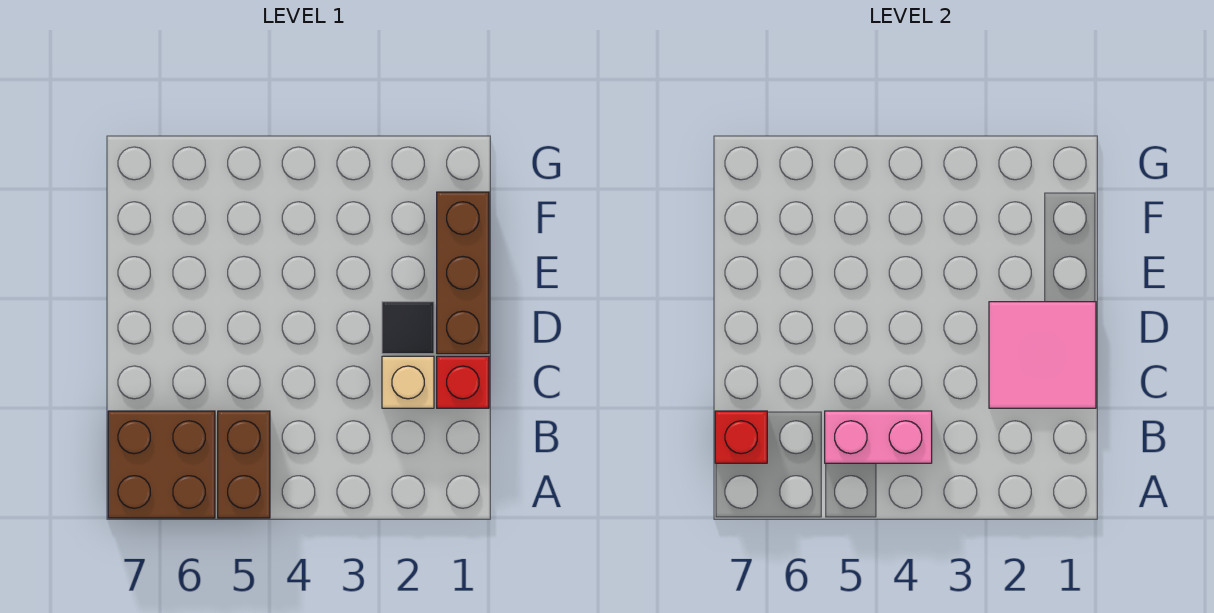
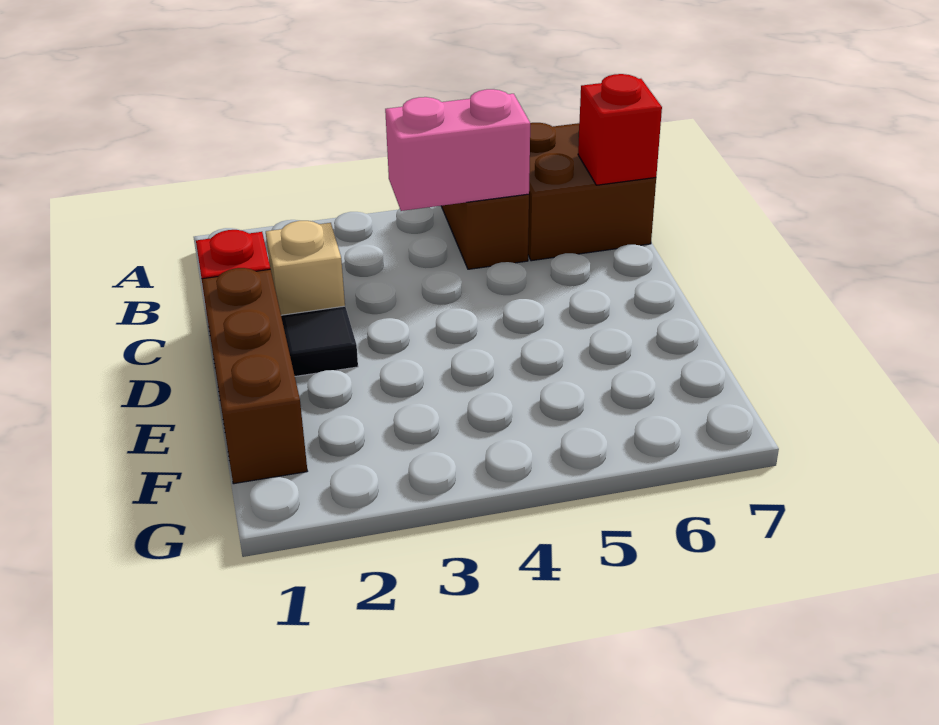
pink tile C1:D2 level 2 -> none

